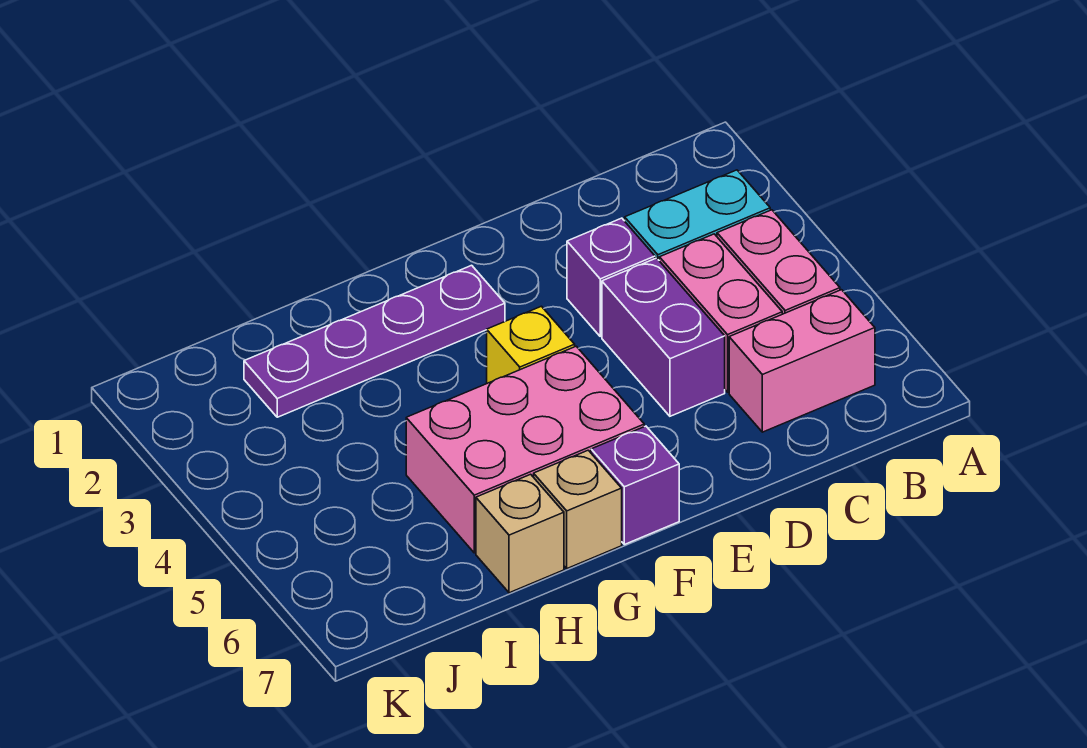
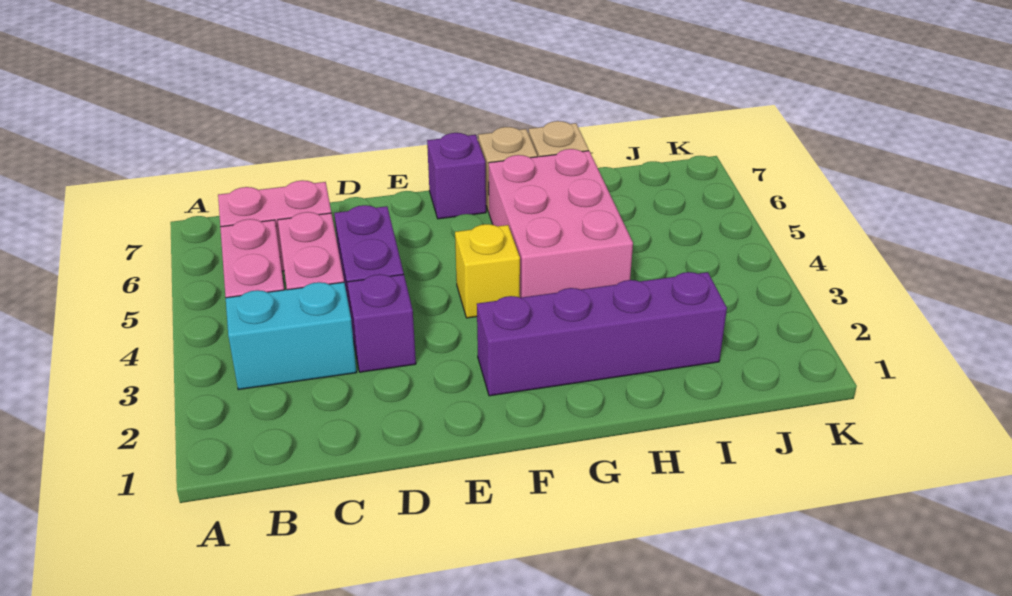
purple plate F2:I2 level 1 -> purple brick F2:I2 level 1
pink brick F5:H6 level 1 -> pink brick G4:H6 level 1

